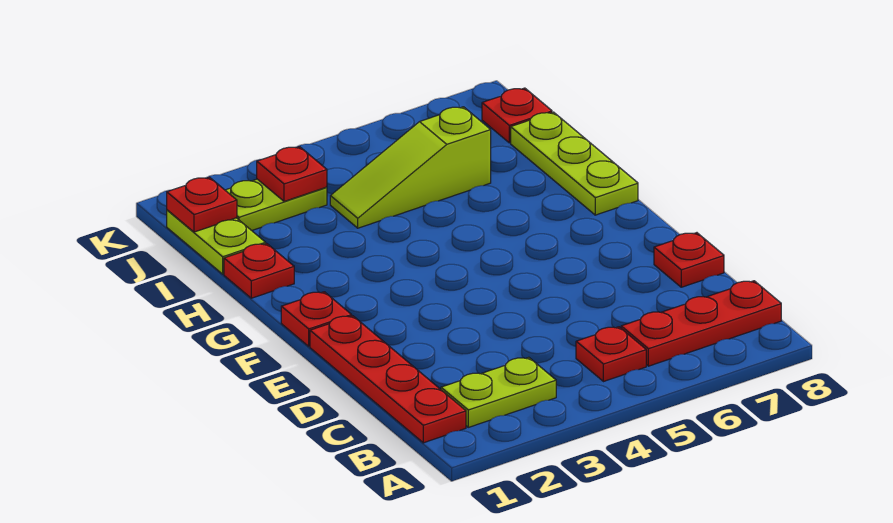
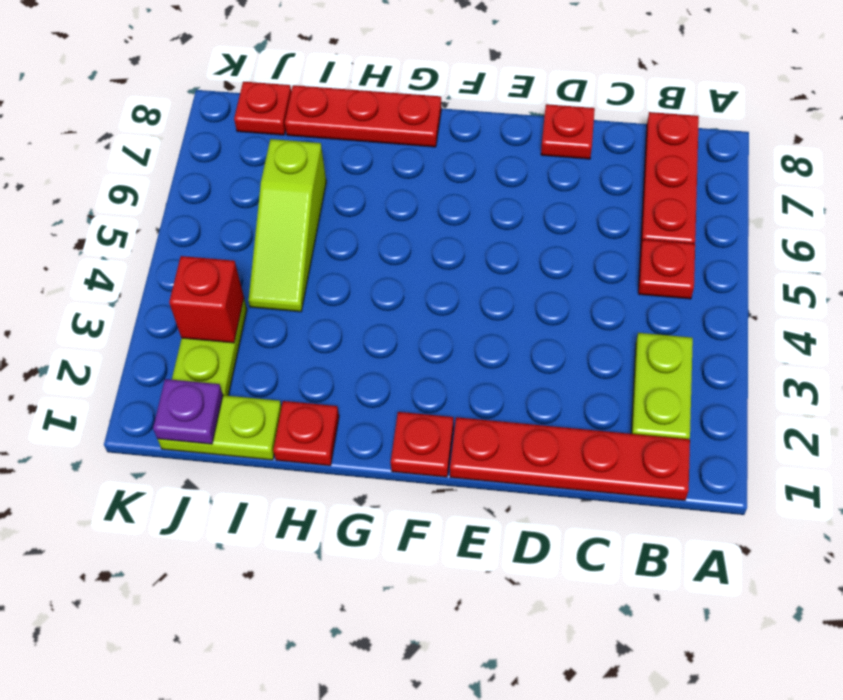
lime plate G8:I8 level 1 -> red plate G8:I8 level 1
red plate J1 level 2 -> purple plate J1 level 2
red plate J3 level 2 -> red brick J3 level 2

